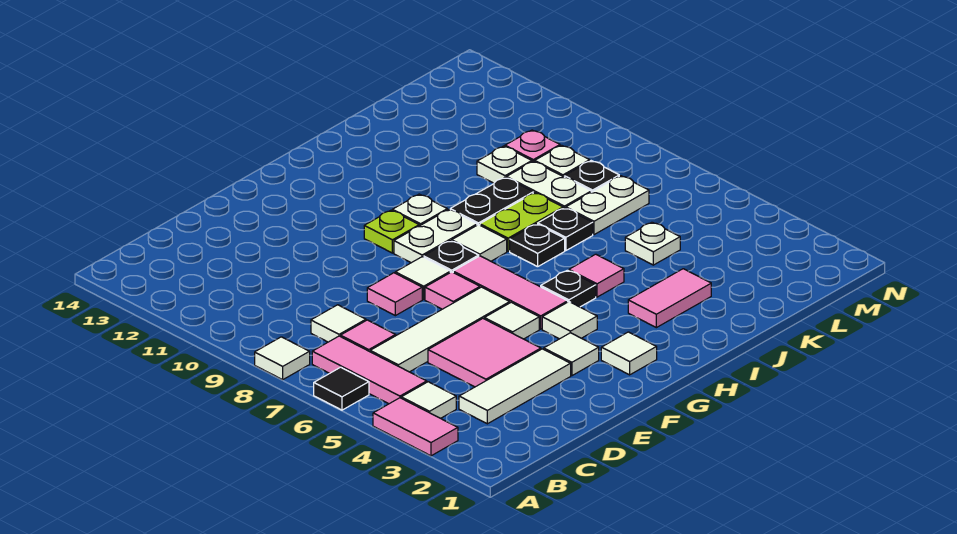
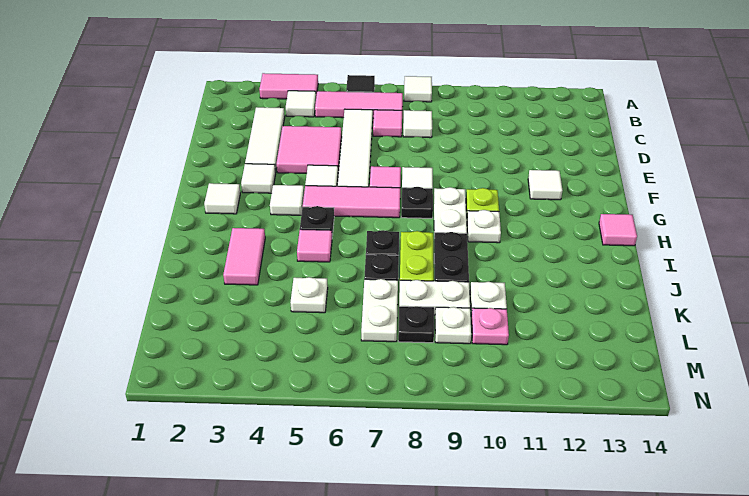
pink tile E8 level 1 -> pink tile H14 level 1
white tile H8 level 1 -> white tile F12 level 1

